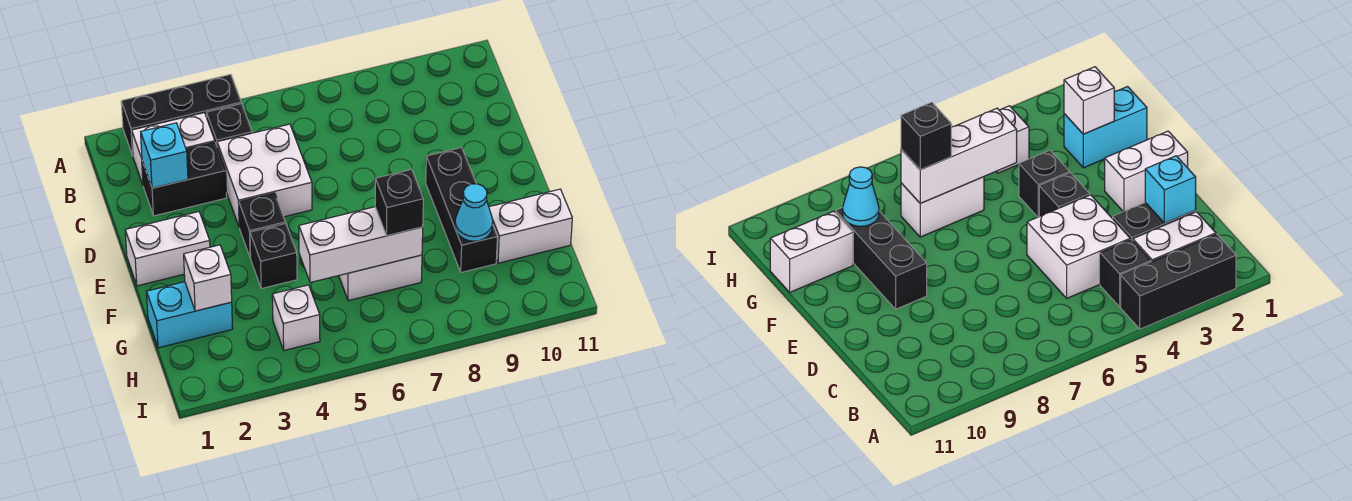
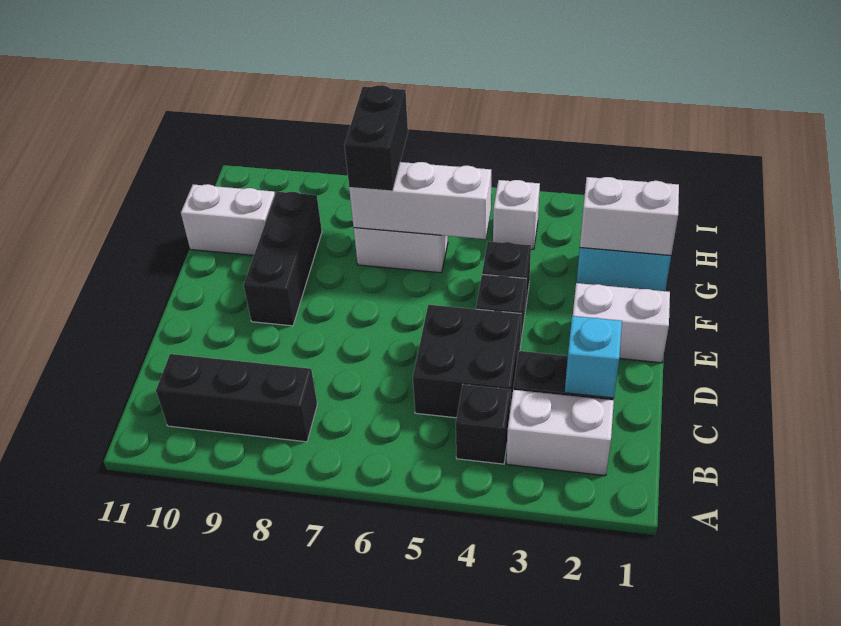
black brick A2:A4 level 1 -> black brick B8:B10 level 1
white brick C4:D5 level 1 -> black brick C4:D5 level 1
white brick G2 level 2 -> white brick G1:G2 level 2
black brick G7 level 3 -> black brick G7:H7 level 3
cyan cone G9 level 2 -> none

